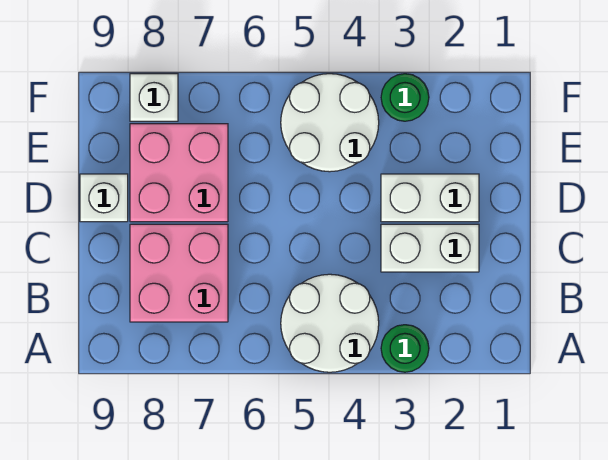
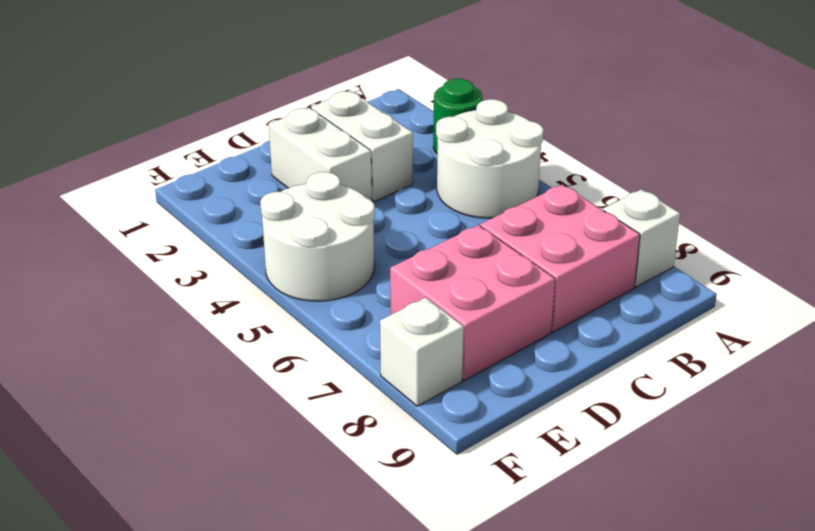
white brick D9 level 1 -> white brick A8 level 1
green round brick F3 level 1 -> none

